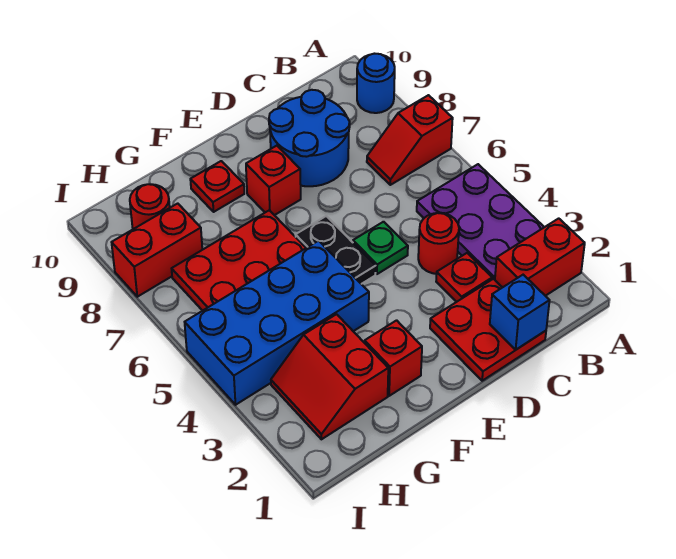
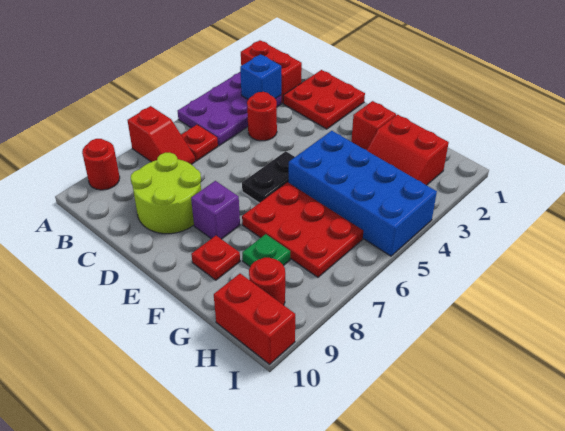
blue round brick A9 level 1 -> red round brick A9 level 1
blue brick C1 level 2 -> blue brick B3 level 2
red plate C3 level 1 -> red plate B6 level 1
blue round brick C8:D9 level 1 -> lime round brick C8:D9 level 1
green plate D5 level 1 -> green plate G8 level 1
red brick E8 level 1 -> purple brick E8 level 1
red slope G2:H3 level 1 top G -> red slope G2:H3 level 1 top 2
red brick H8:I8 level 1 -> red brick H10:I10 level 1

